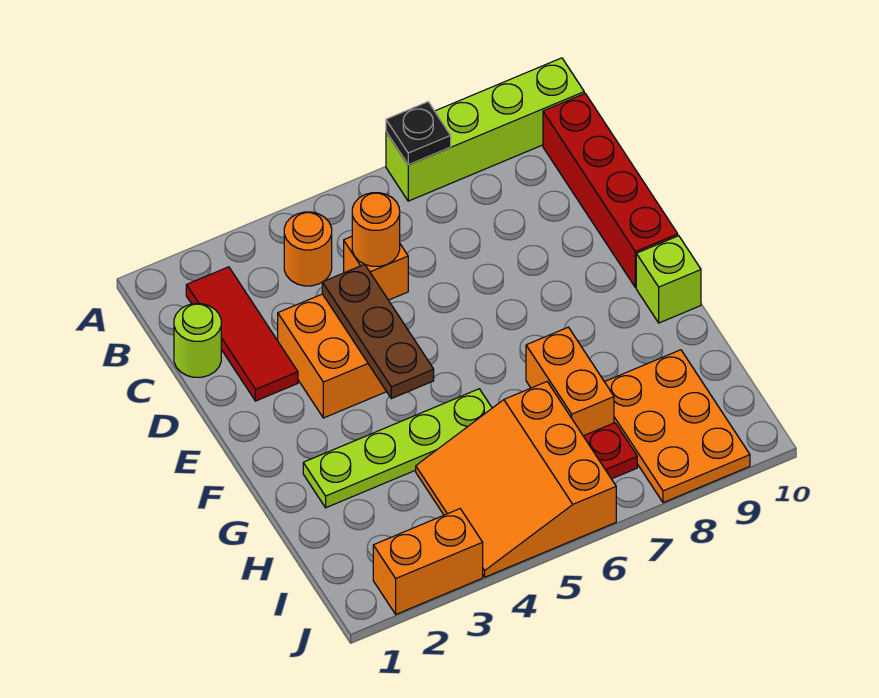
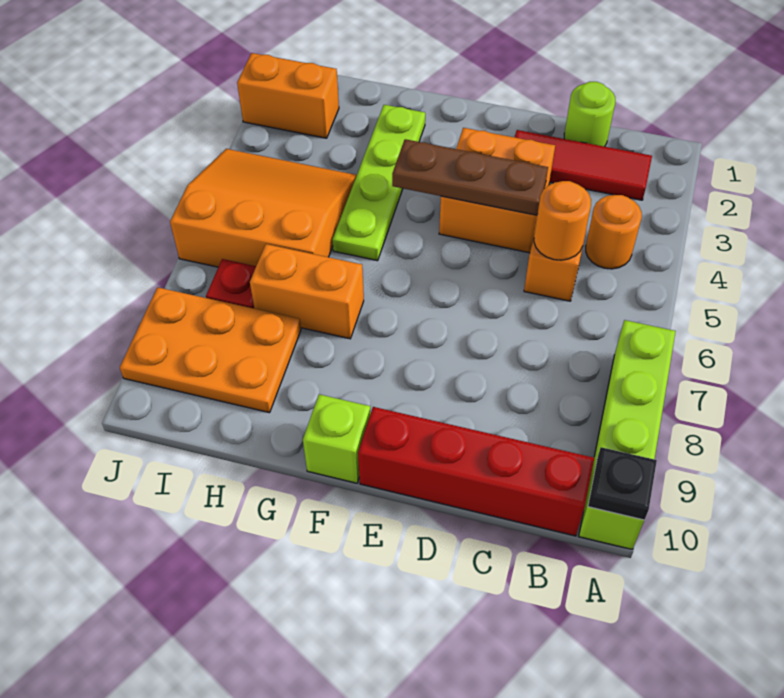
black plate A7 level 2 -> black plate A10 level 2
orange brick J2:J3 level 1 -> orange brick I2:J2 level 1

